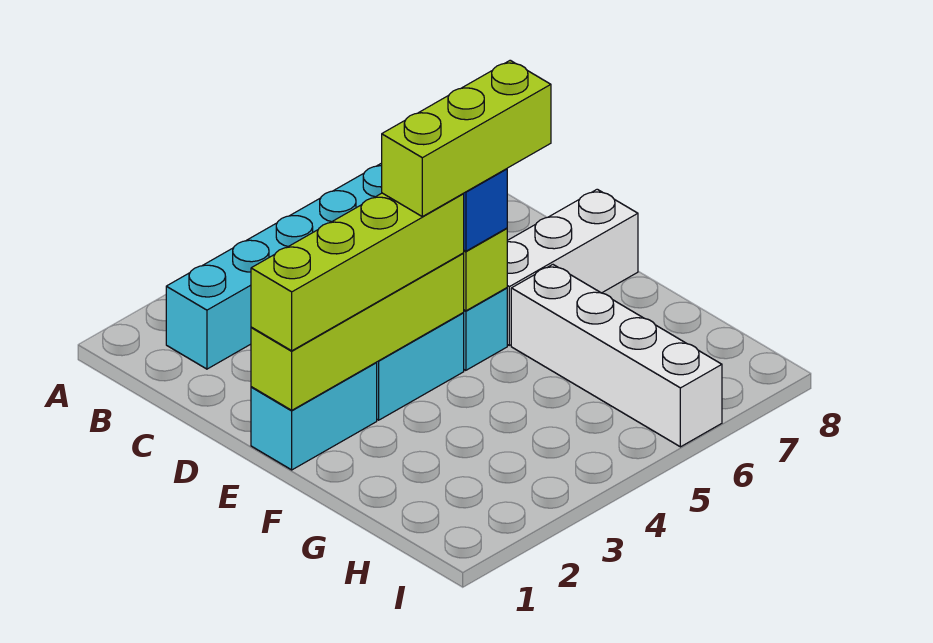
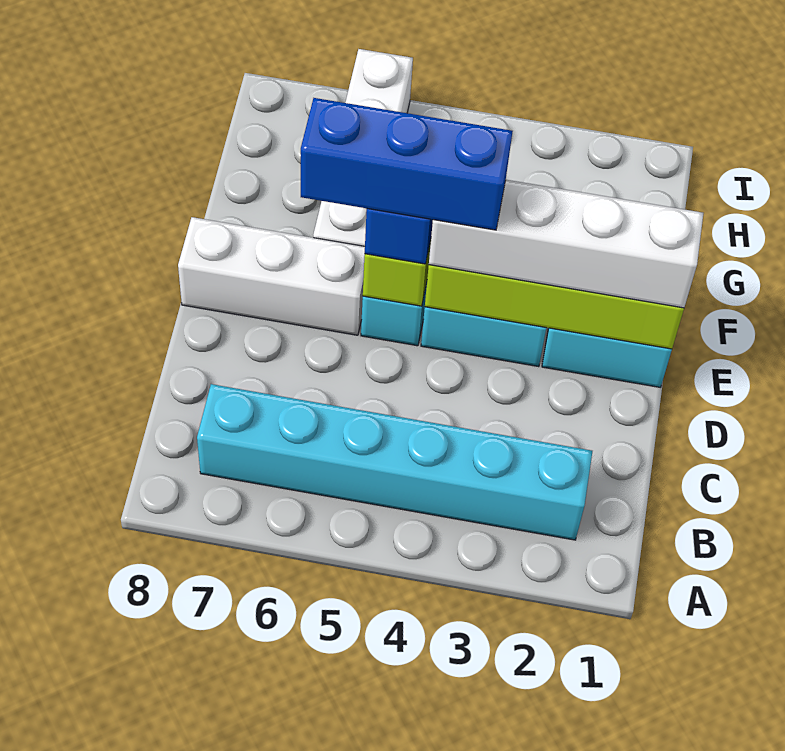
lime brick E1:E4 level 3 -> white brick E1:E4 level 3
lime brick E4:E6 level 4 -> blue brick E4:E6 level 4

